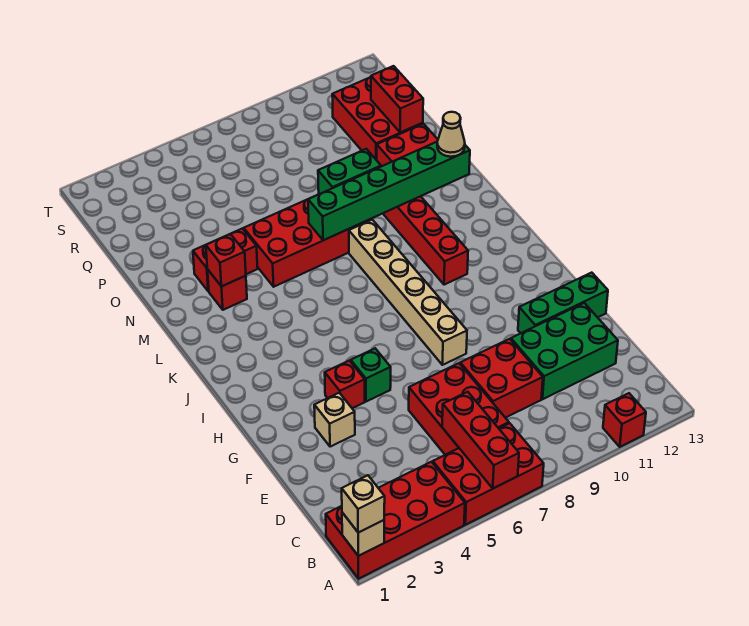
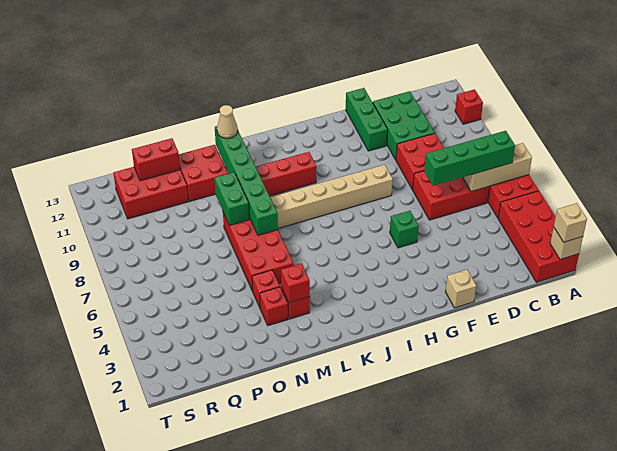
red brick A6:C6 level 2 -> tan brick A6:C6 level 2
none -> green brick B6:E6 level 3
tan brick F3 level 1 -> tan brick F1 level 1
red brick G4 level 1 -> none

